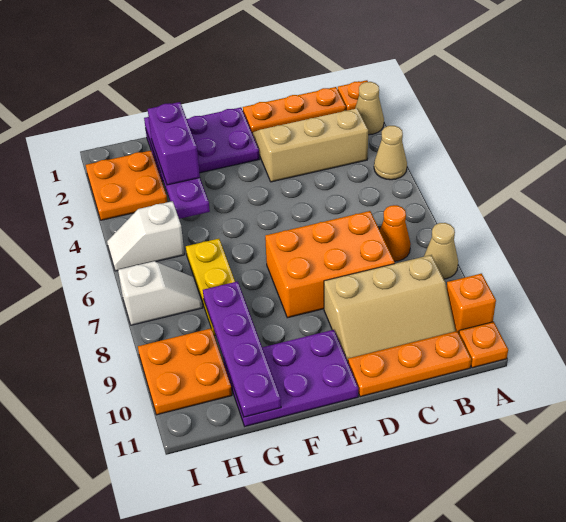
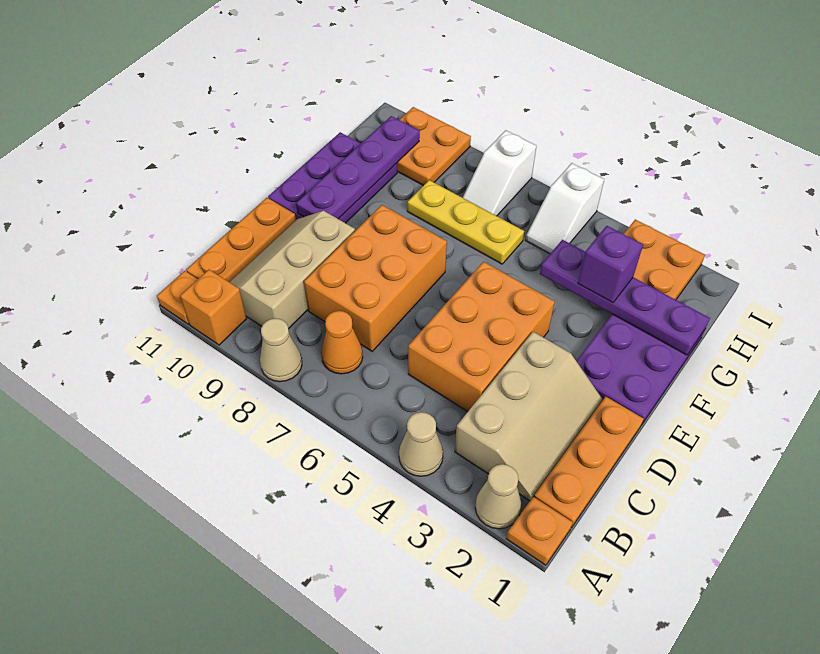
none -> orange brick C4:E5 level 1
purple brick G2:G3 level 3 -> purple brick G3 level 3
purple plate G8:G11 level 2 -> purple plate E10:H10 level 2
white slope H5:I5 level 1 top H -> white slope H5:I5 level 1 top I

